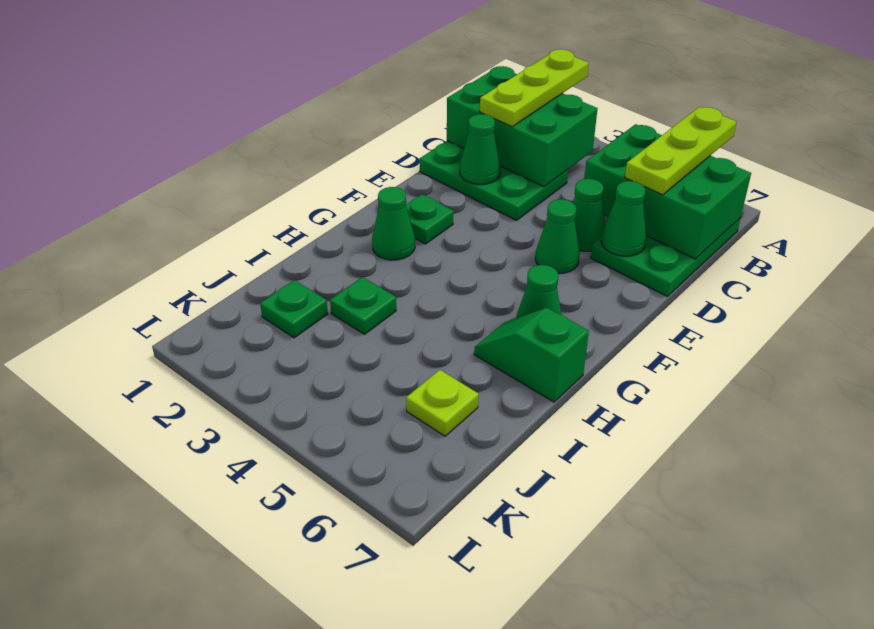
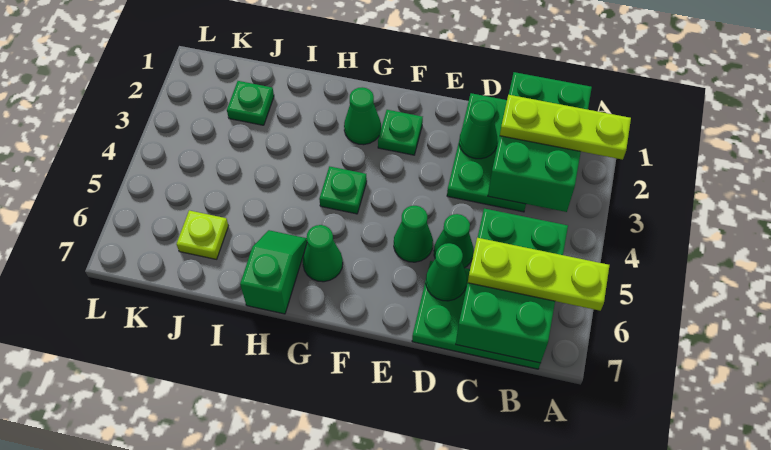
green plate I3 level 1 -> green plate G4 level 1

